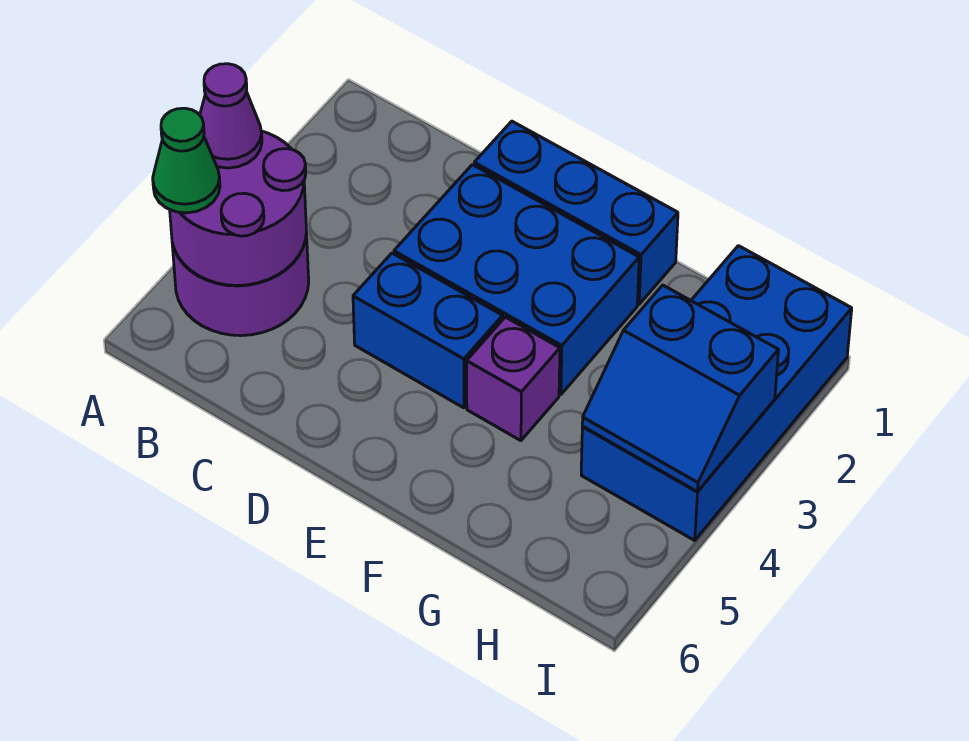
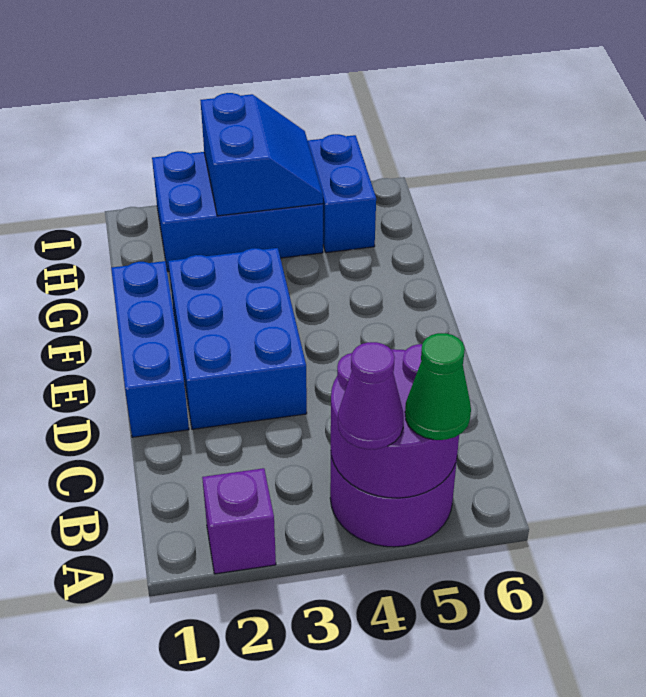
blue brick D4:E4 level 1 -> blue brick H5:I5 level 1
purple brick F4 level 1 -> purple brick A2 level 1
blue brick H1:I4 level 1 -> blue brick H2:I4 level 1

